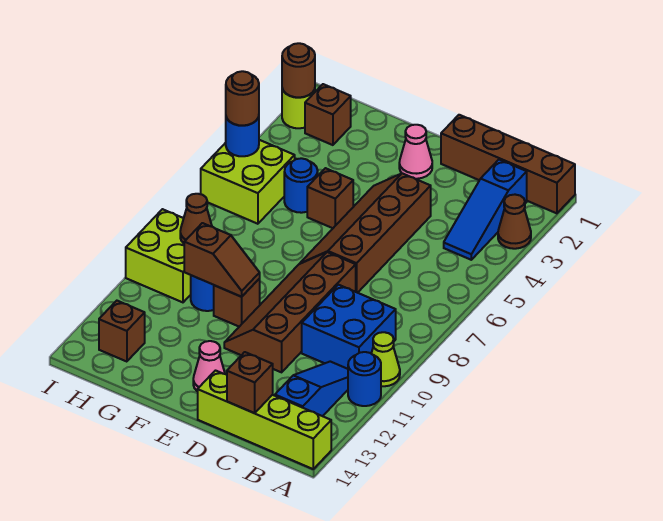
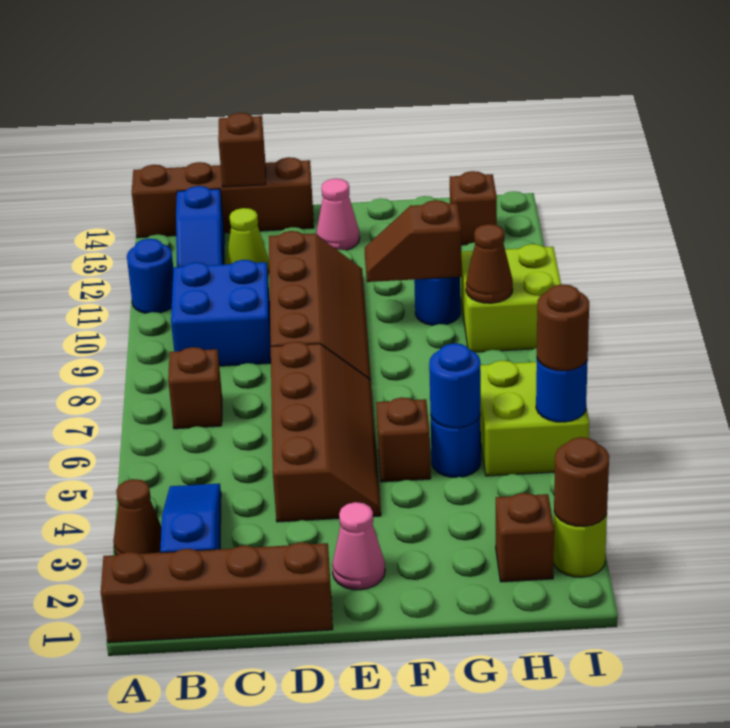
lime cone A10 level 1 -> lime cone C12 level 1
lime brick A14:D14 level 1 -> brown brick A14:D14 level 1
brown brick F10 level 1 -> brown brick B7 level 1
none -> blue round brick G5 level 2

